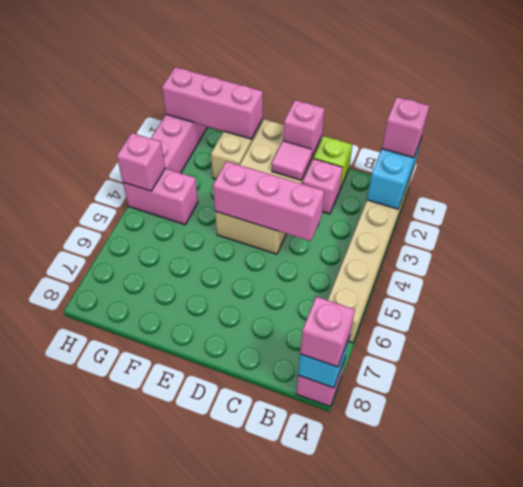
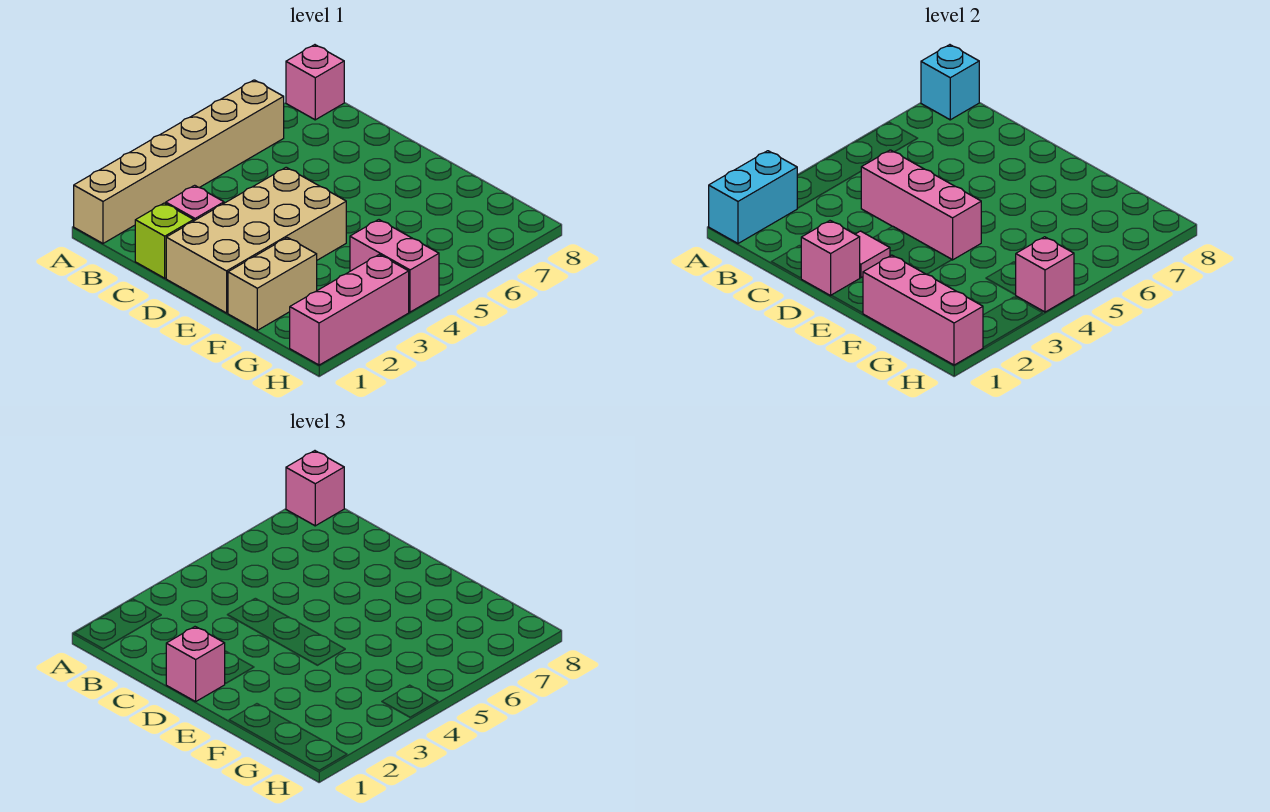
pink brick A1 level 3 -> pink brick D1 level 3

